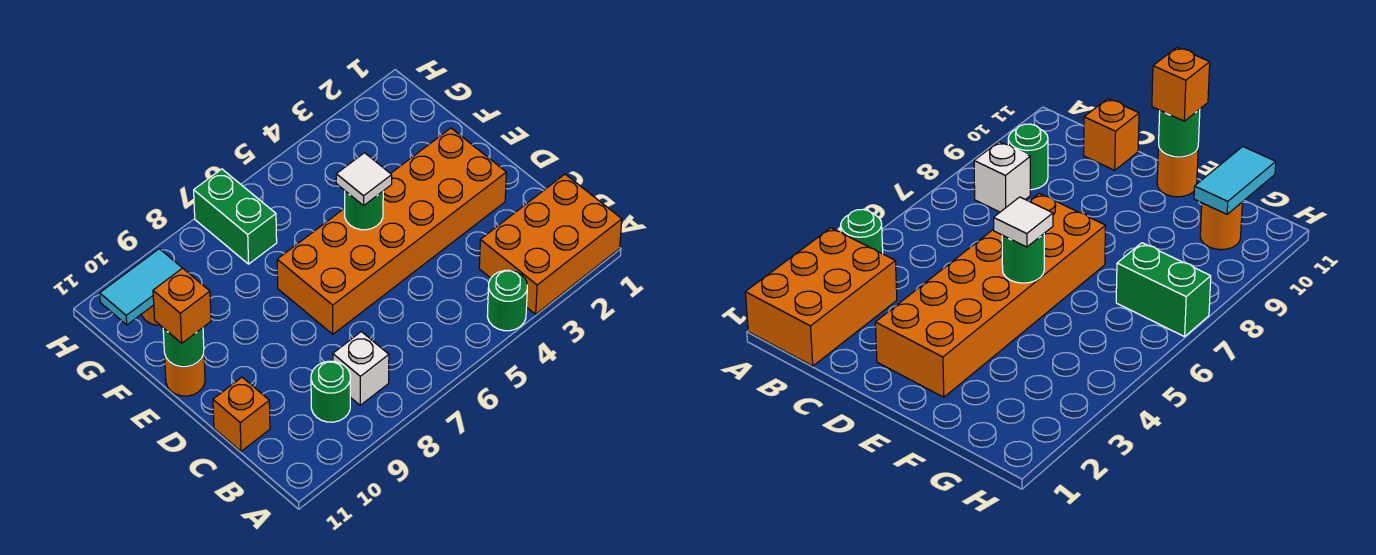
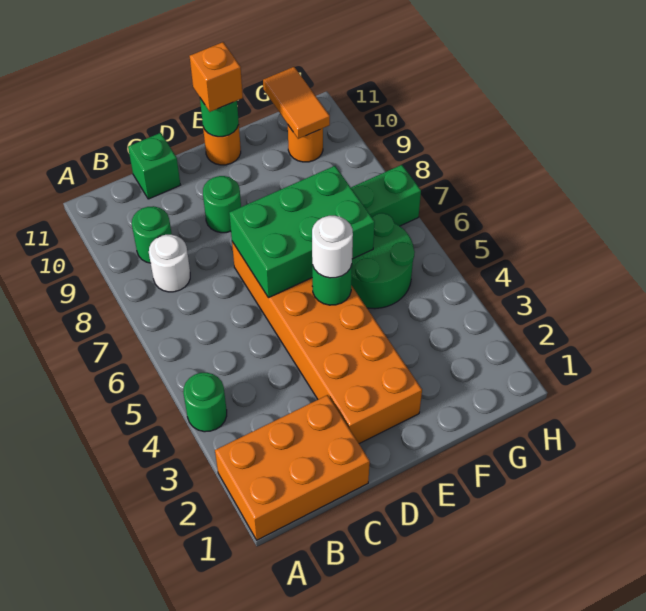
orange brick A1:B3 level 1 -> orange brick A1:C2 level 1
white brick B8 level 1 -> white round brick B8 level 1
orange brick C11 level 1 -> green brick C11 level 1
none -> green brick D6:F7 level 2
none -> green round brick D9 level 1
white tile E5 level 3 -> white round brick E5 level 3
none -> green round brick F5:G6 level 1
cyan tile G10:G11 level 2 -> orange tile G10:G11 level 2

